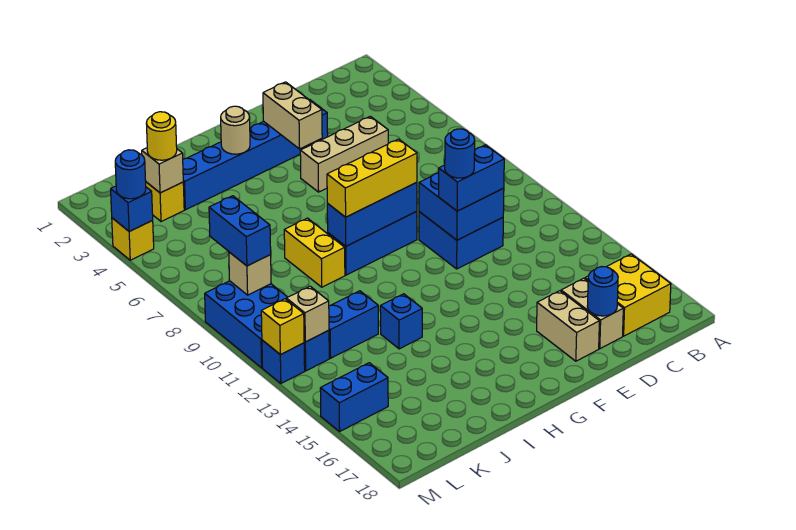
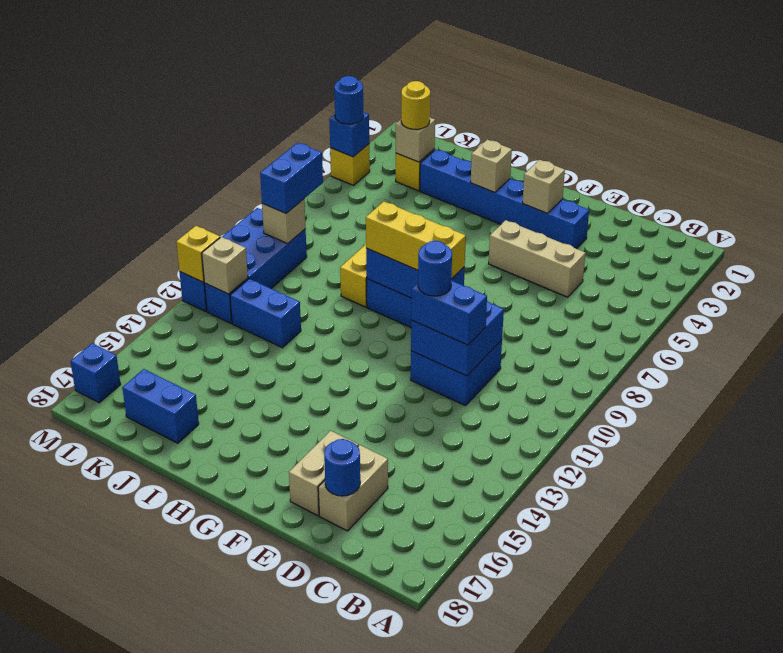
yellow brick B16:C17 level 1 -> none
tan brick F3:F4 level 2 -> tan brick F3 level 2
tan round brick H3 level 2 -> tan brick H3 level 2
blue brick I13 level 1 -> blue brick M17 level 1
blue brick L15:M15 level 1 -> blue brick J17:K17 level 1

